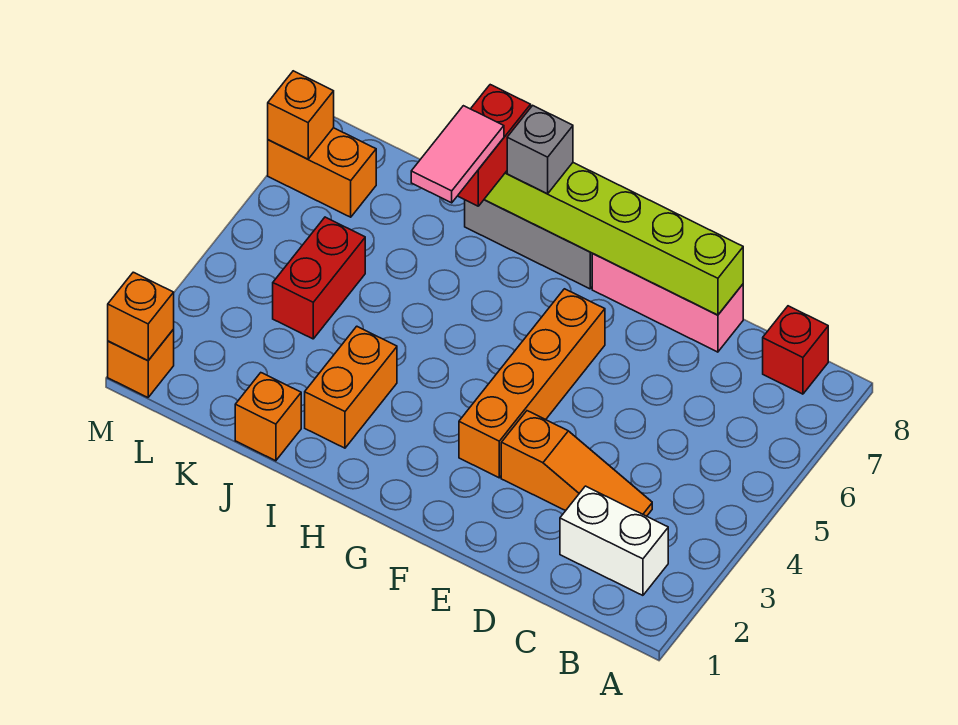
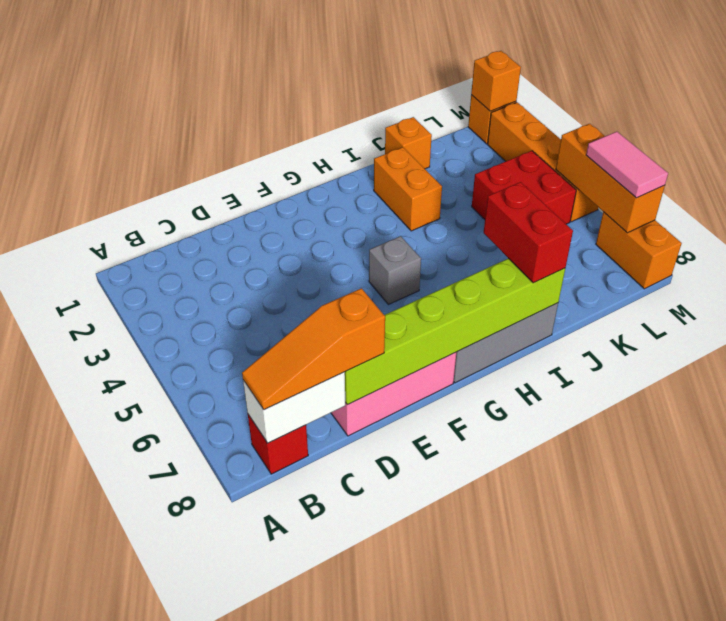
white brick B2:C2 level 1 -> white brick B8:C8 level 2
orange slope C3:E3 level 1 top E -> orange slope B8:D8 level 3 top D
orange brick F3:F6 level 1 -> orange brick M2:M5 level 1
grey brick H8 level 3 -> grey brick G5 level 1
pink tile I6:I7 level 4 -> pink tile M6:M7 level 3
red brick K4:K5 level 1 -> red brick K4:L5 level 1
orange brick L7:M7 level 1 -> orange brick M7:M8 level 1
orange brick M7 level 2 -> orange brick M5:M7 level 2

